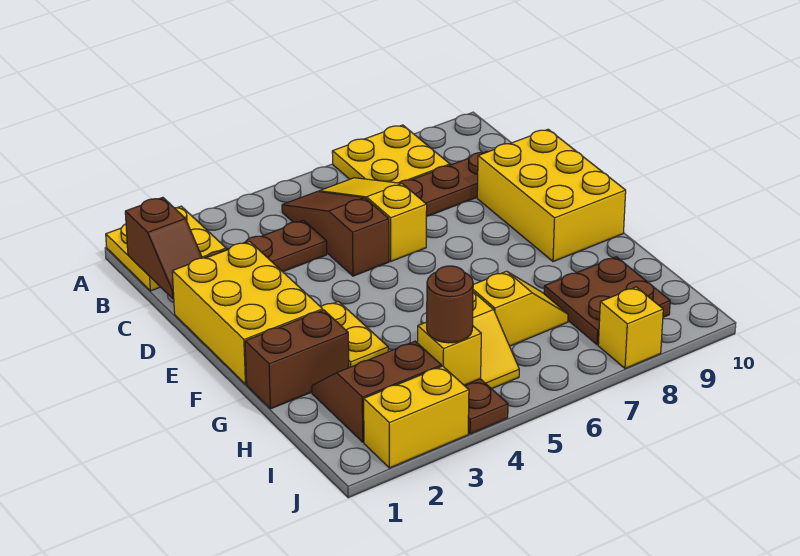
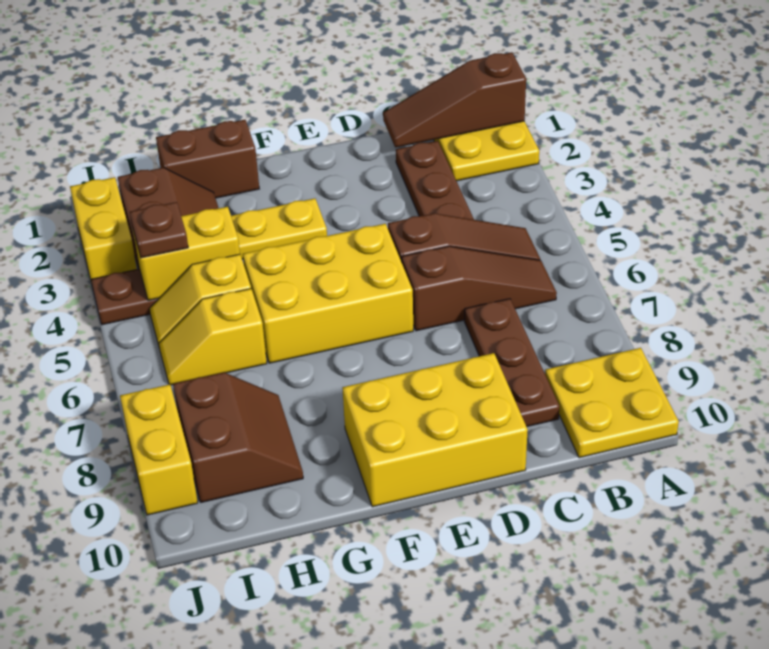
yellow plate A7:B8 level 1 -> yellow plate A9:B10 level 1
brown slope B1:C1 level 2 top B -> brown slope A1:C1 level 2 top A
yellow slope B6:D6 level 1 top D -> brown slope B6:D6 level 1 top D
yellow brick D1:F2 level 1 -> yellow brick E5:G6 level 1
brown brick G1:G2 level 1 -> brown brick G1:H1 level 1
yellow slope H6:H7 level 1 top 6 -> yellow slope H6:I6 level 1 top H
brown plate H8:I9 level 1 -> brown slope H8:I9 level 1 top I
yellow brick I4 level 2 -> yellow brick H4:I4 level 2
brown round brick I4 level 3 -> brown plate I4 level 3
yellow brick J8 level 1 -> yellow brick J8:J9 level 1

